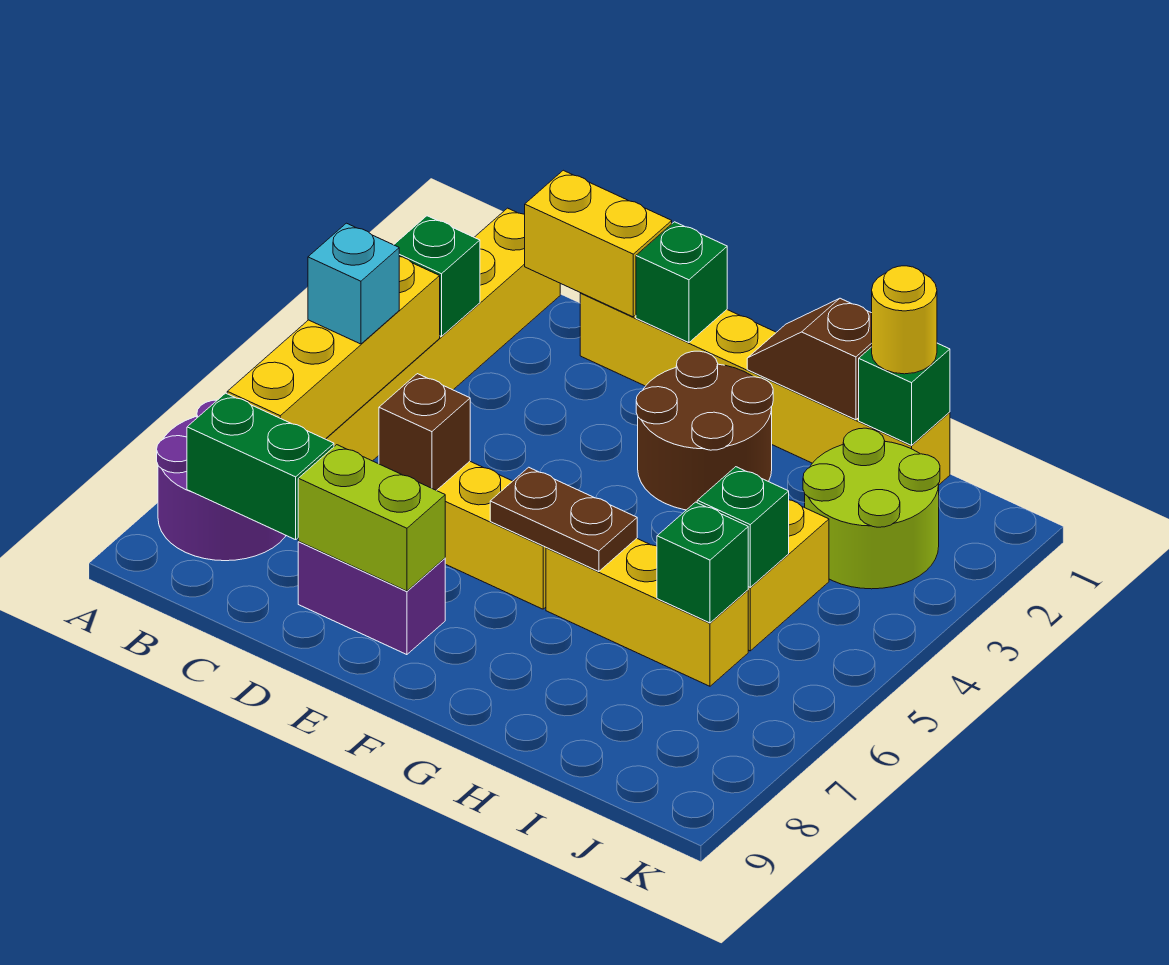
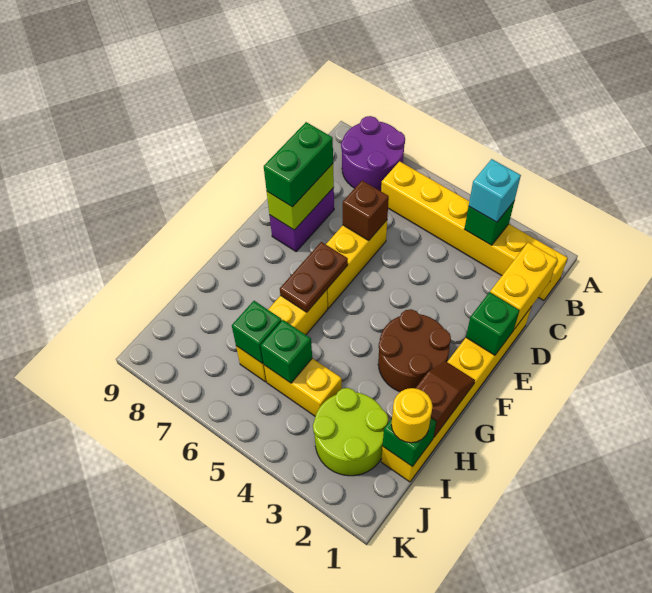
yellow brick B4:B7 level 2 -> none
cyan brick B5 level 3 -> cyan brick B3 level 3
green brick B8:C8 level 2 -> green brick D8:E8 level 3

